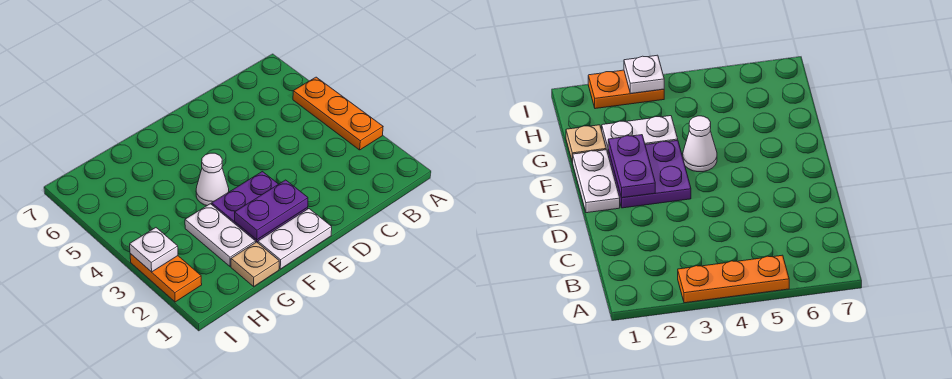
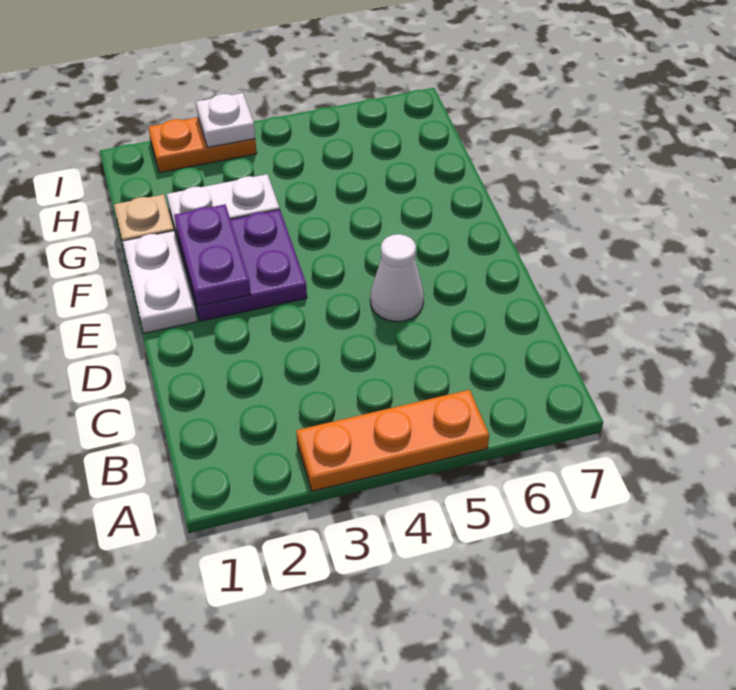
white cone F4 level 1 -> white cone D5 level 1

